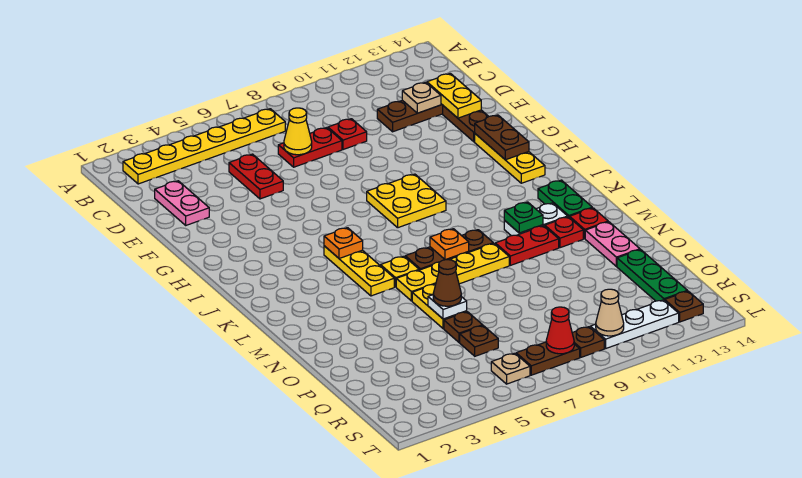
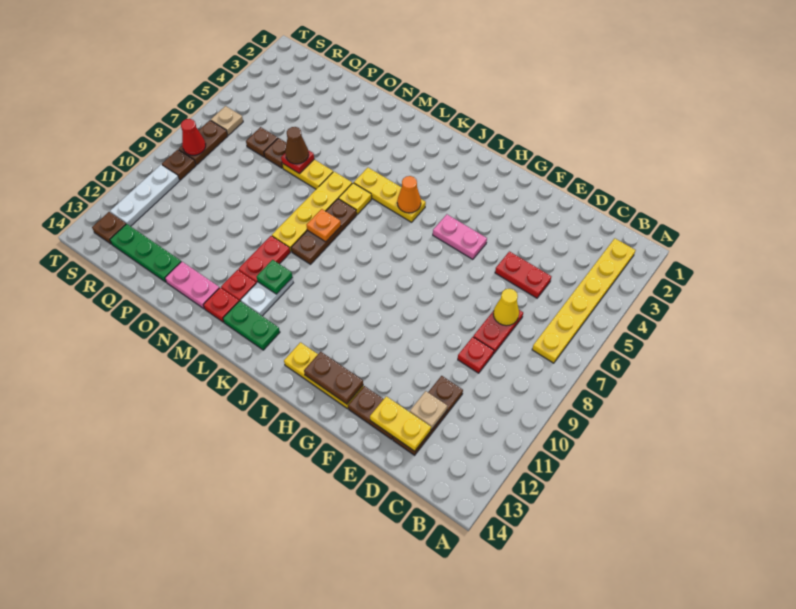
pink plate D2:E2 level 1 -> pink plate G5:H5 level 1
yellow plate H8:I9 level 1 -> none
orange plate J5 level 2 -> orange cone J5 level 2
white plate O6 level 2 -> red plate O6 level 2
tan cone S10 level 2 -> none

